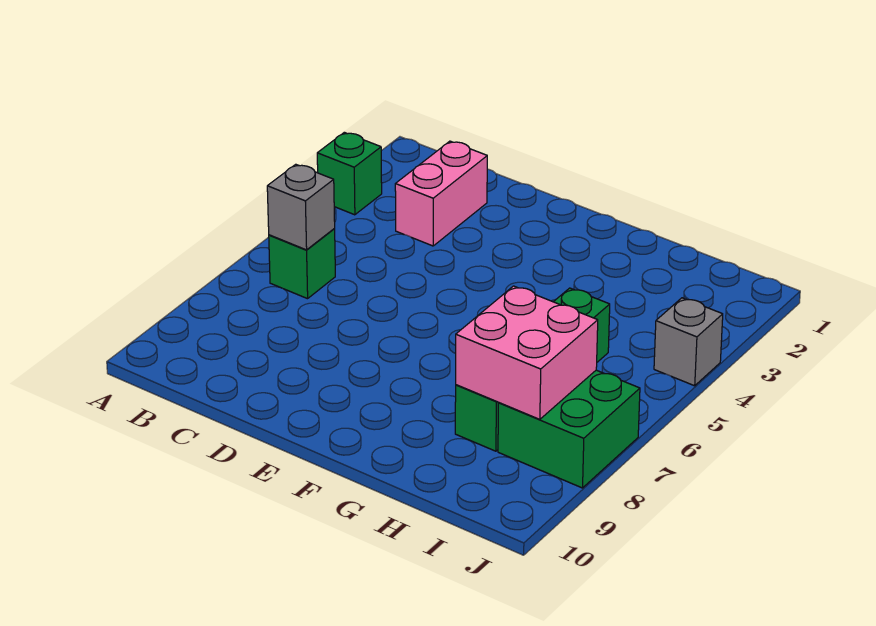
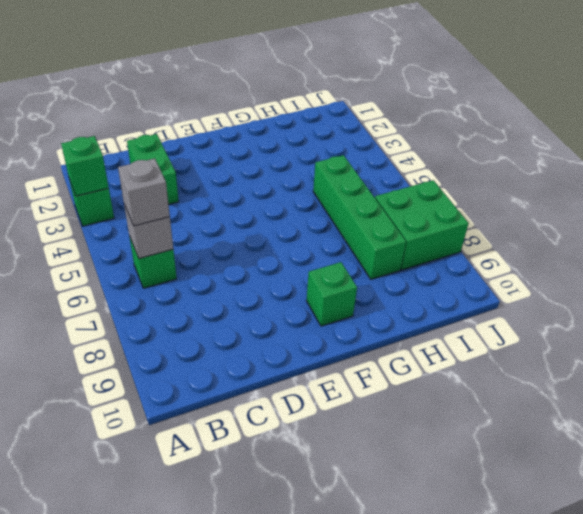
none -> green brick A3 level 2
pink brick C2:C3 level 1 -> green brick C2:C3 level 1
none -> green brick F9 level 1
pink brick H7:I8 level 2 -> none
grey brick J4 level 1 -> grey brick B6 level 3

